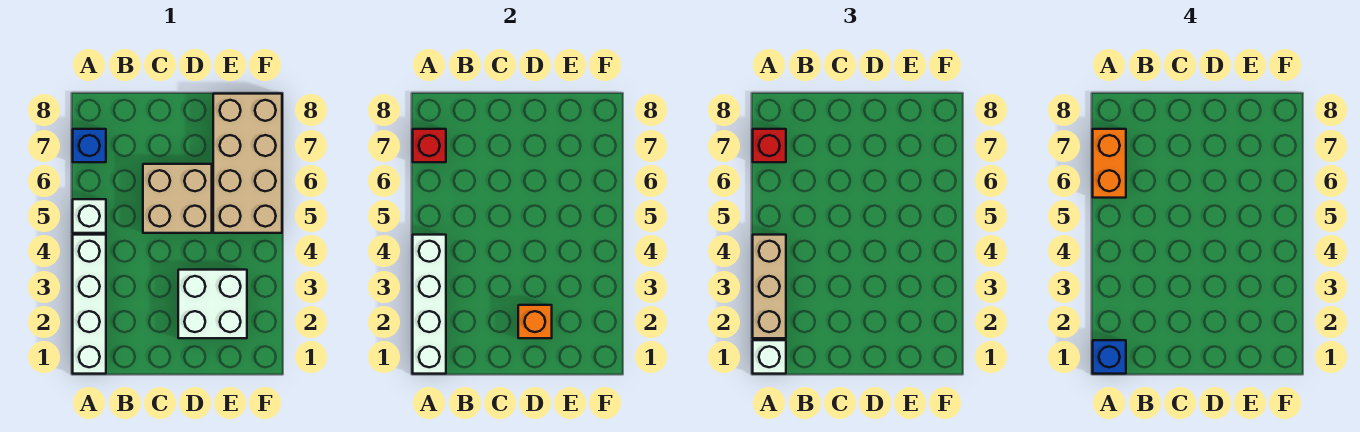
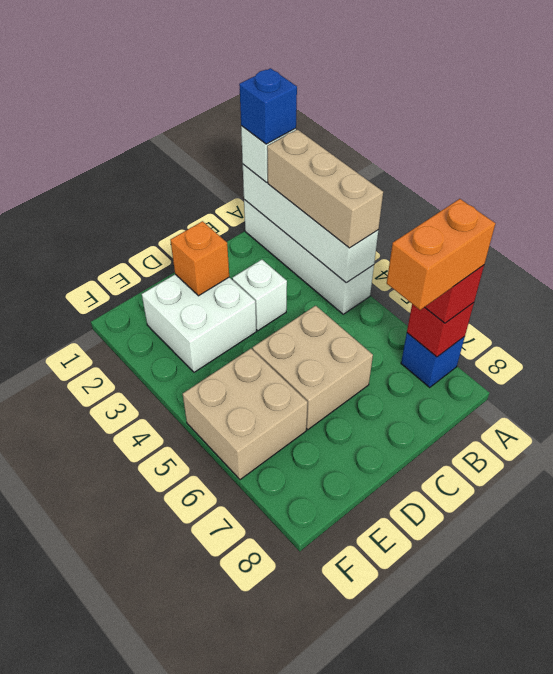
white brick A5 level 1 -> white brick C3 level 1
orange brick A6:A7 level 4 -> orange brick A7:B7 level 4
tan brick E5:F8 level 1 -> tan brick E5:F6 level 1

